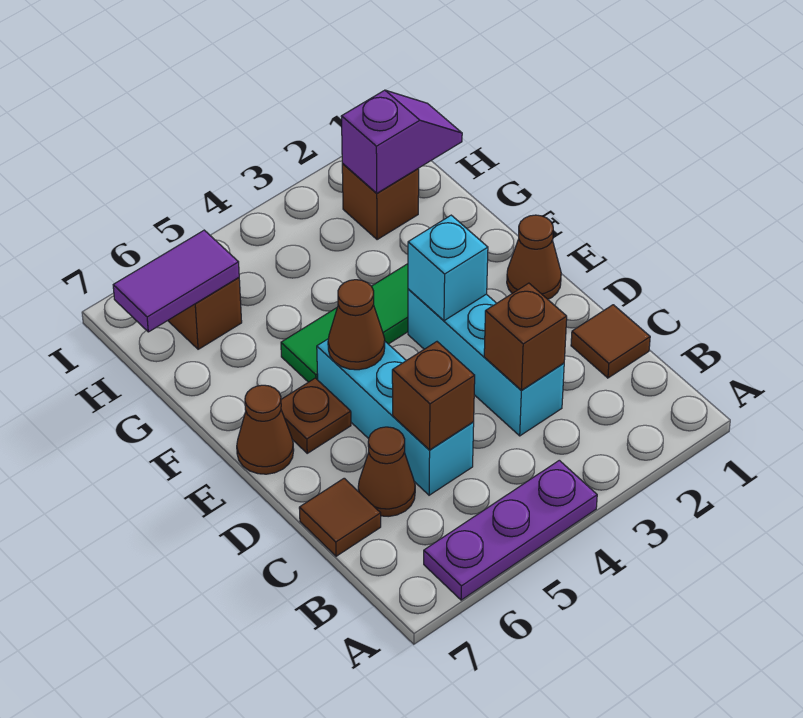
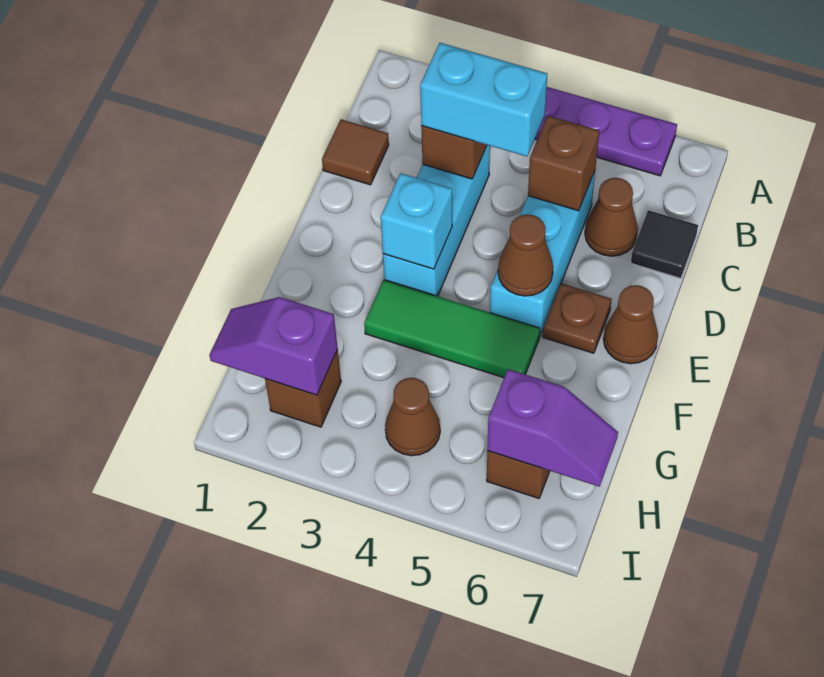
none -> cyan brick C3:C4 level 3
brown tile C7 level 1 -> black tile C7 level 1
brown cone E1 level 1 -> brown cone H4 level 1
purple tile H6:H7 level 2 -> purple slope H6:H7 level 2 top 6

